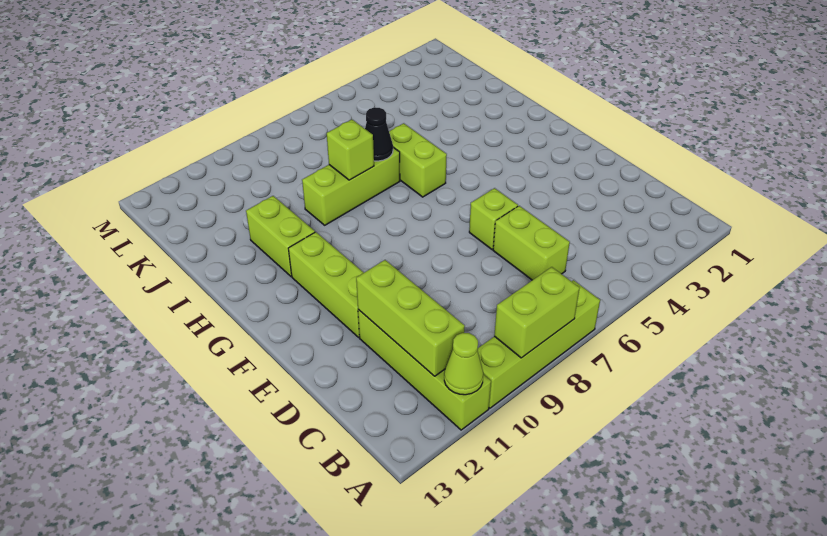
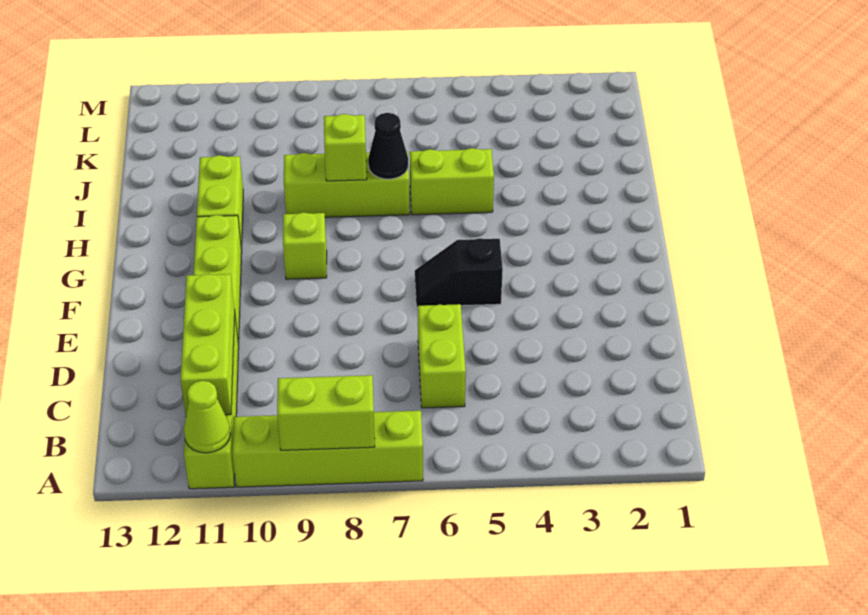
lime brick E6 level 1 -> lime brick G9 level 1
none -> black slope F5:F6 level 1 top 5
lime brick H6:I6 level 1 -> lime brick I5:I6 level 1

